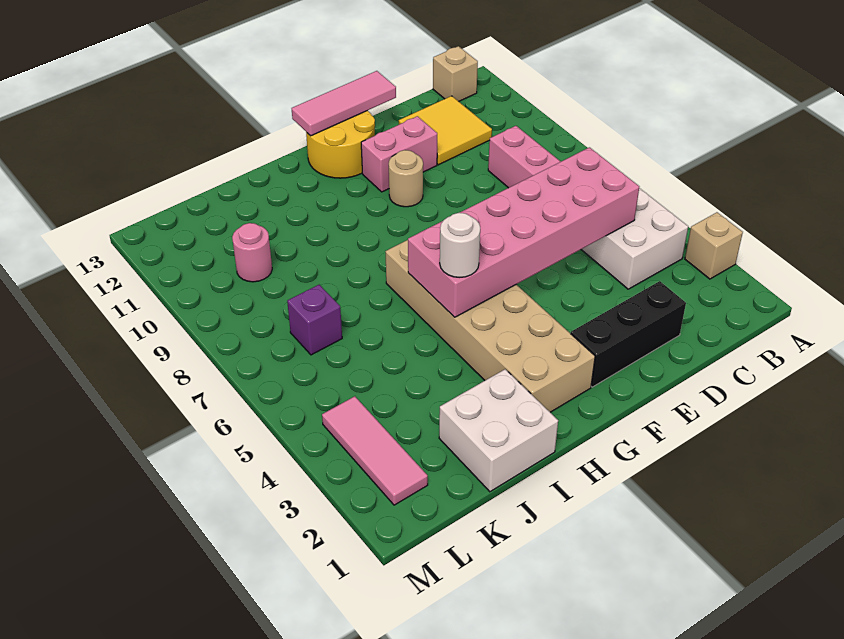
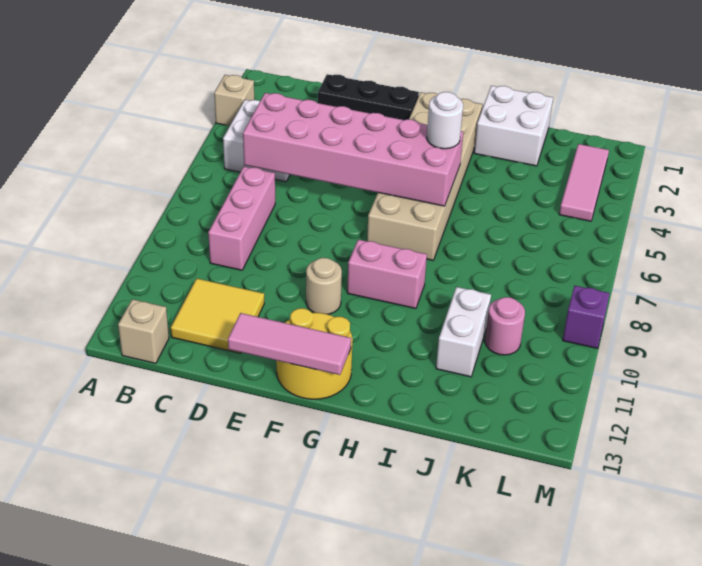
pink brick E11:F11 level 1 -> pink brick G9:H9 level 1
none -> white brick J10:J11 level 1
purple brick K7 level 1 -> purple brick M9 level 1

